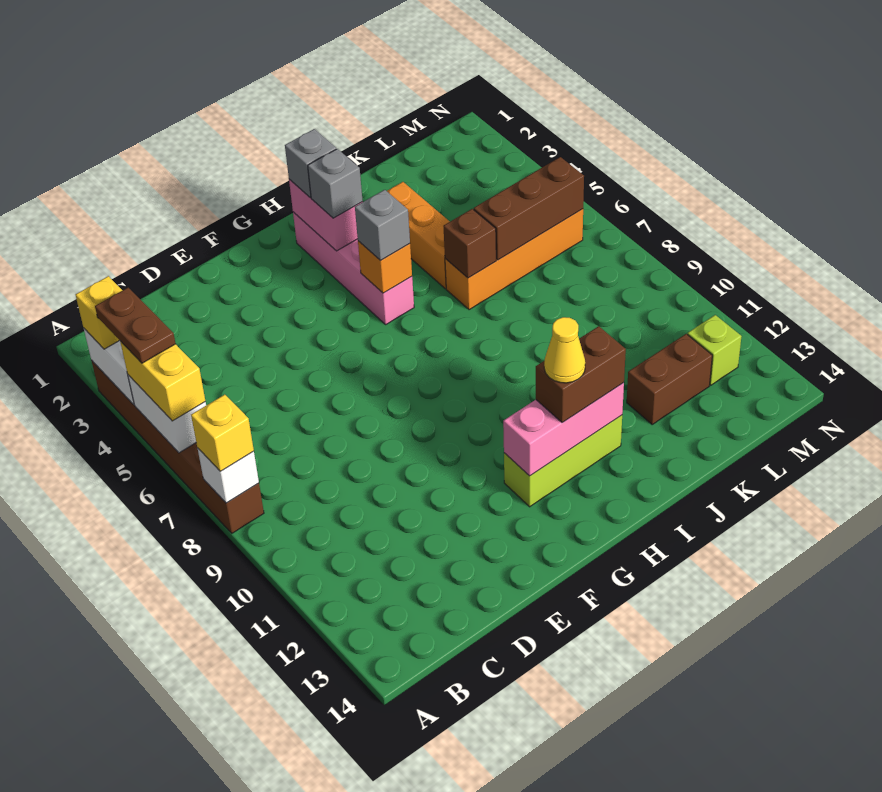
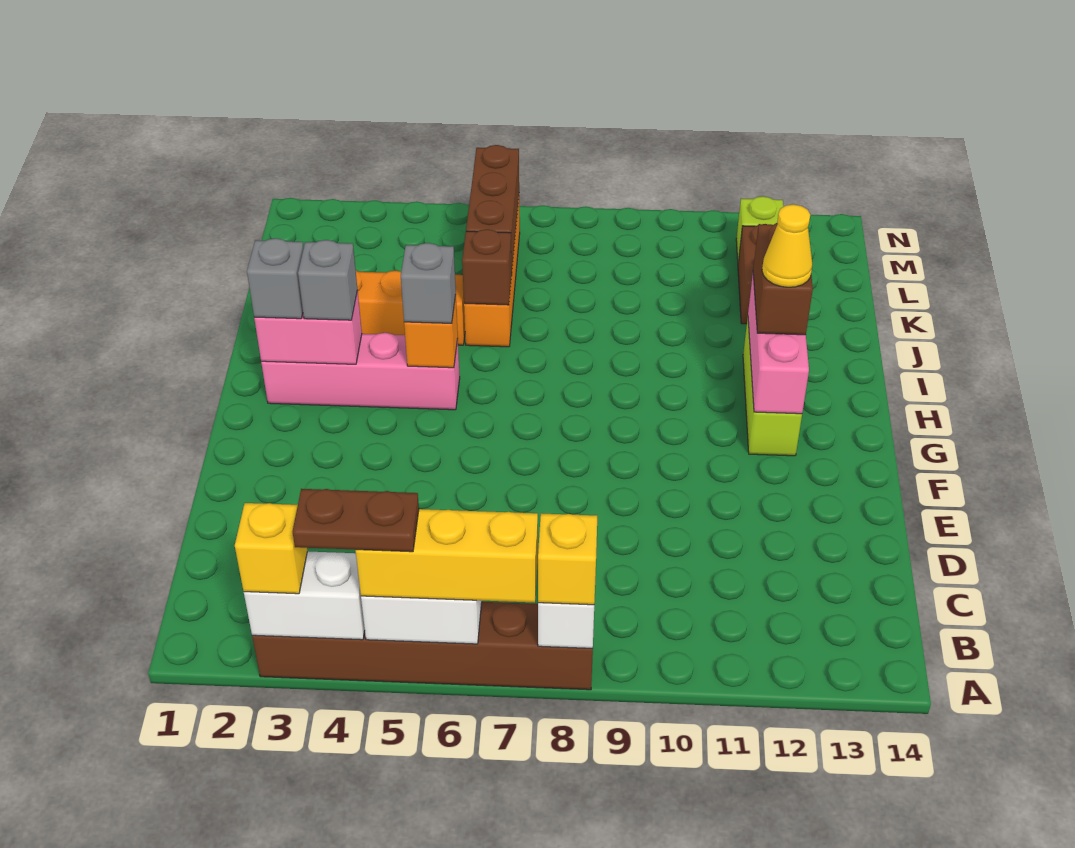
yellow brick A5:A6 level 3 -> yellow brick A5:A7 level 3

